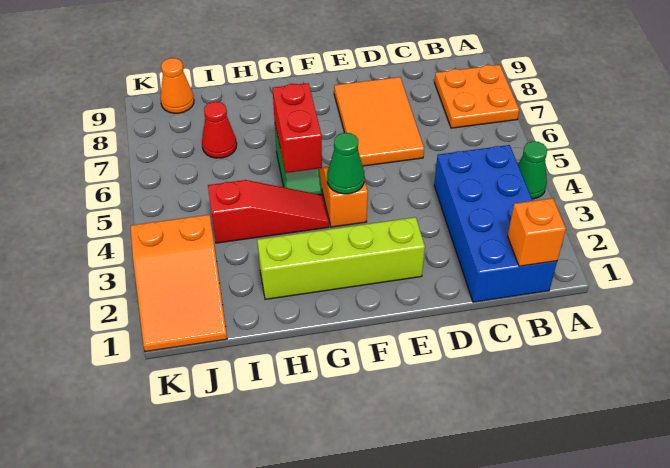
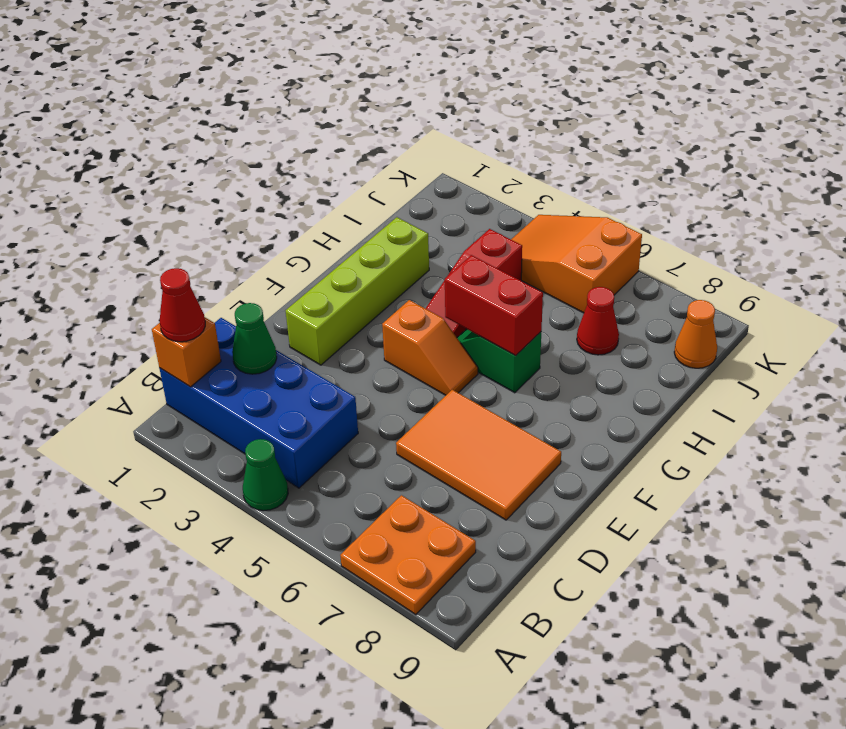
none -> red cone B1 level 3
green cone F4 level 2 -> green cone C2 level 2
orange slope J1:K3 level 1 top 3 -> orange slope J4:K6 level 1 top 6

